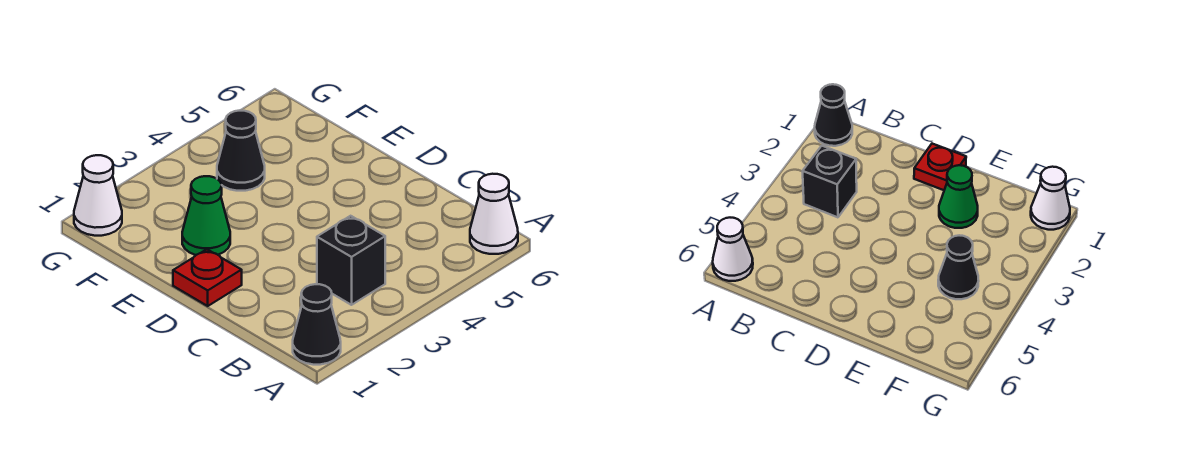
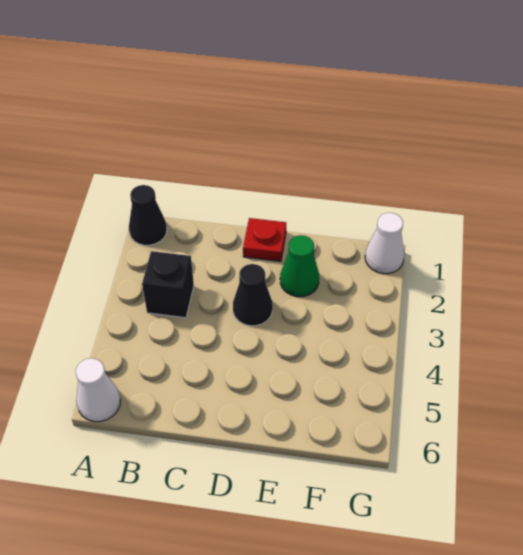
black cone F4 level 1 -> black cone D3 level 1

